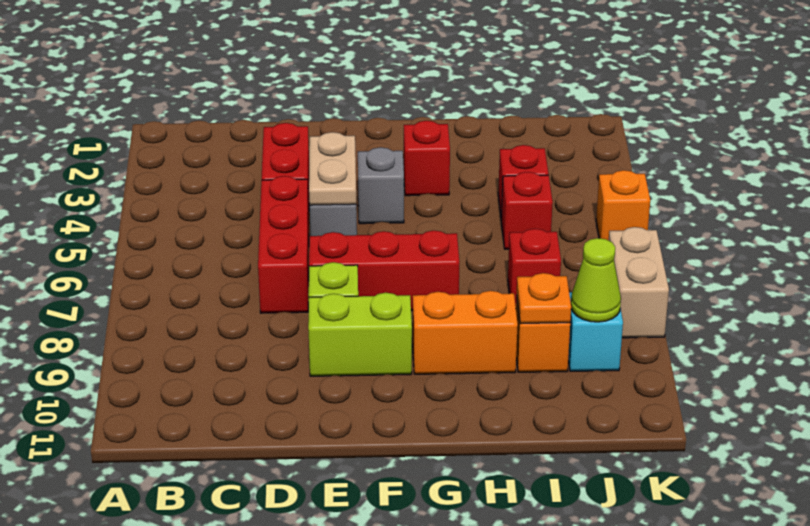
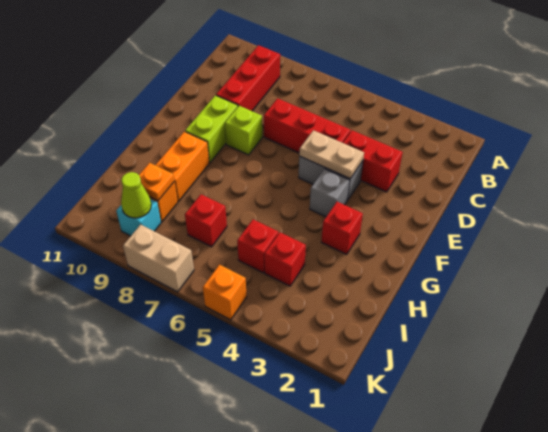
red brick E7:G7 level 1 -> red brick B9:D9 level 1

